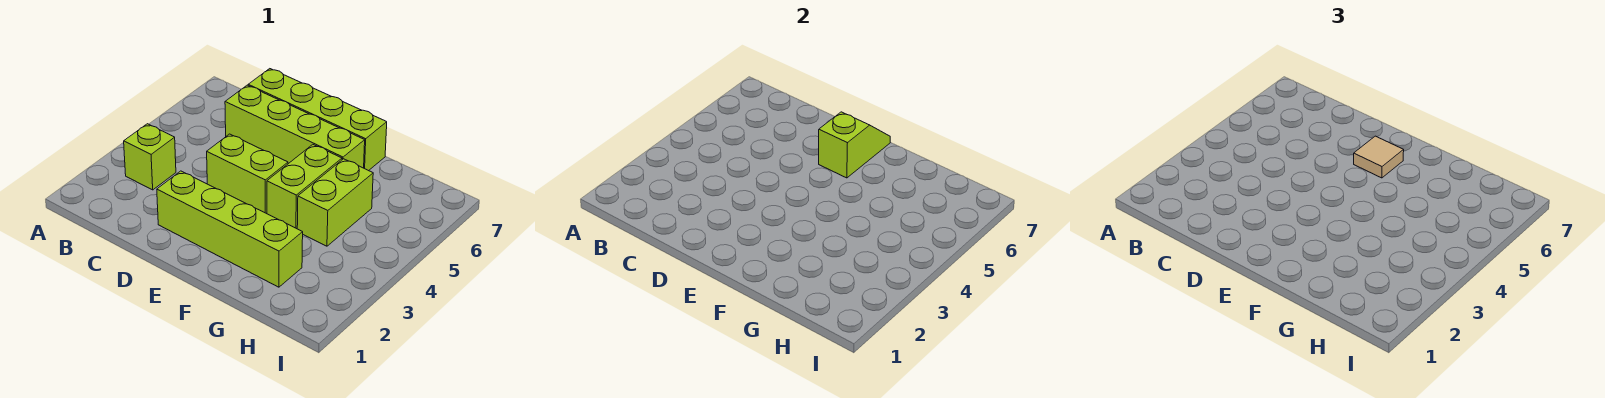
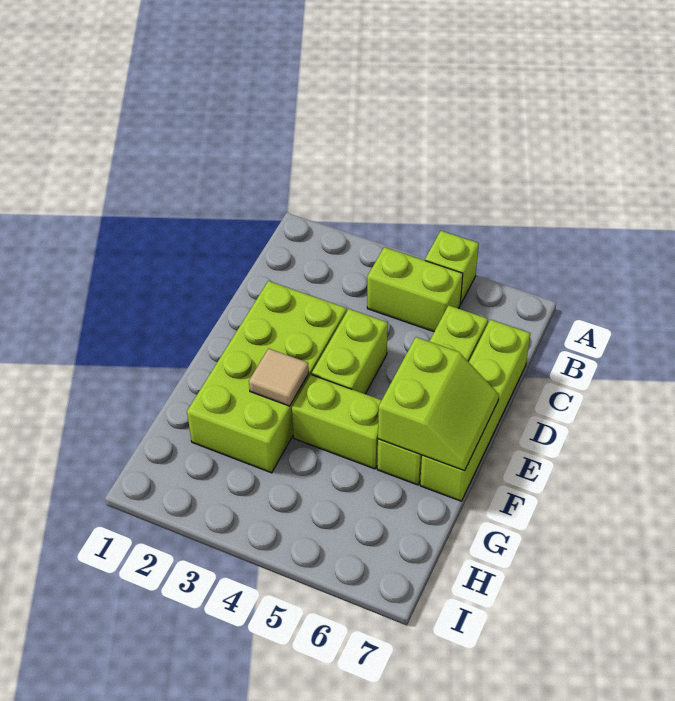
lime brick B3 level 1 -> lime brick A5 level 1
lime brick D2:G2 level 1 -> lime brick D2:G3 level 1
lime slope E6:E7 level 2 top 6 -> lime slope E6:F7 level 2 top 6
tan tile E6 level 3 -> tan tile F3 level 2
lime brick G4:G5 level 1 -> lime brick B4:B5 level 1

